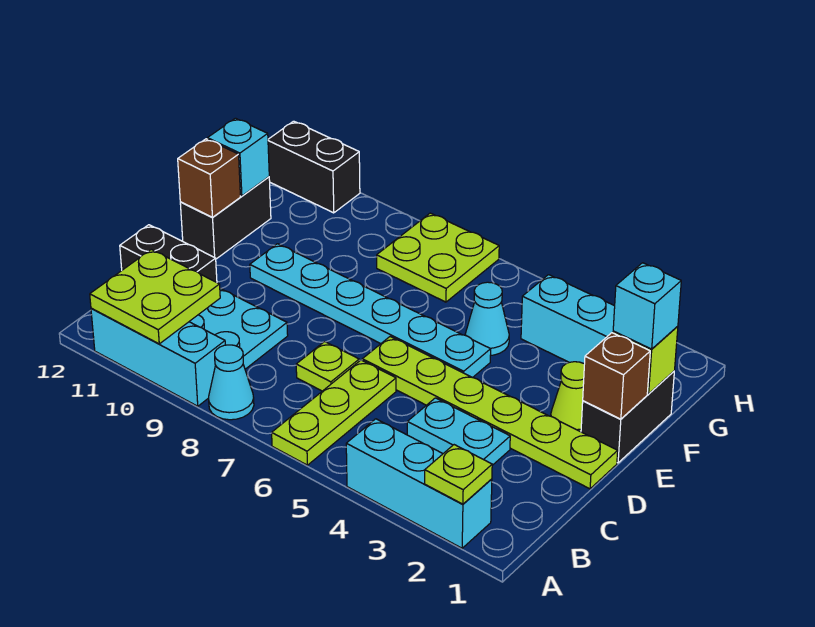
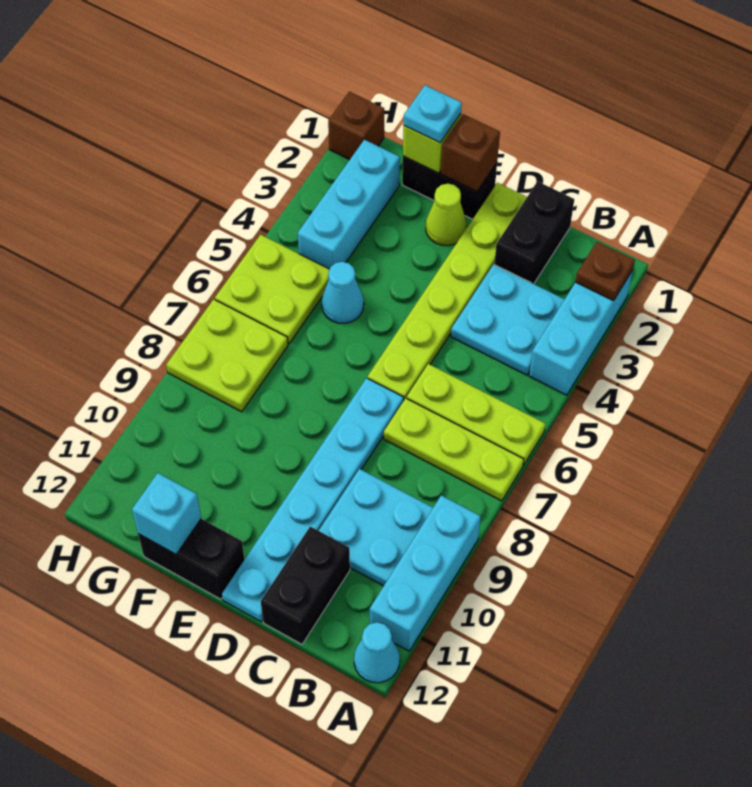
lime plate A2 level 2 -> brown plate A2 level 2
cyan cone A8 level 1 -> cyan cone A12 level 1
lime plate A10:B11 level 2 -> lime plate G5:H6 level 1
cyan plate C3:C4 level 1 -> cyan plate B3:C4 level 1
lime plate C7 level 1 -> lime plate A7:C7 level 1
cyan plate E5:E10 level 1 -> cyan plate D7:D12 level 1
brown brick E12 level 2 -> brown brick H1 level 1
cyan brick F1 level 3 -> cyan plate F1 level 3
black brick H11:H12 level 1 -> black brick C1:C2 level 1

